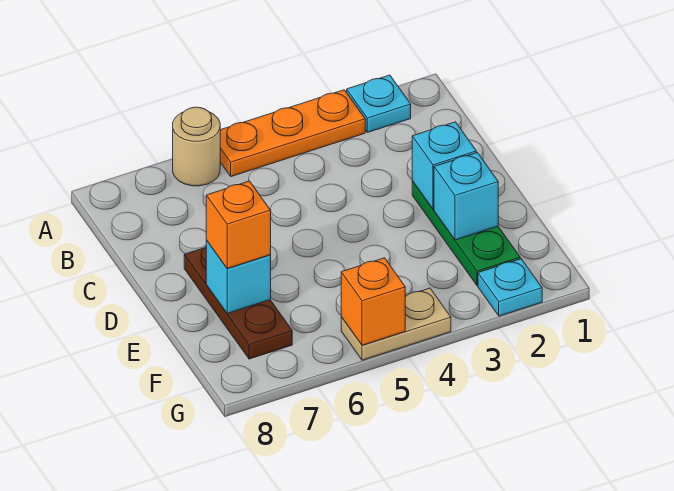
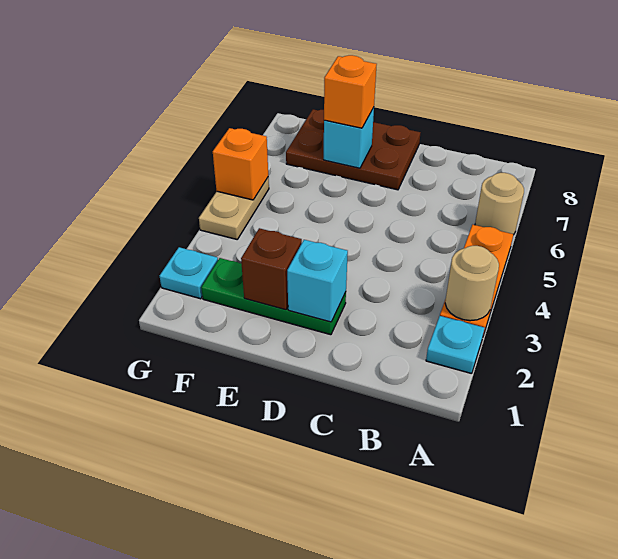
none -> tan round brick A3 level 2
brown plate D7:F7 level 1 -> brown plate D7:F8 level 1
cyan brick E2 level 2 -> brown brick E2 level 2

